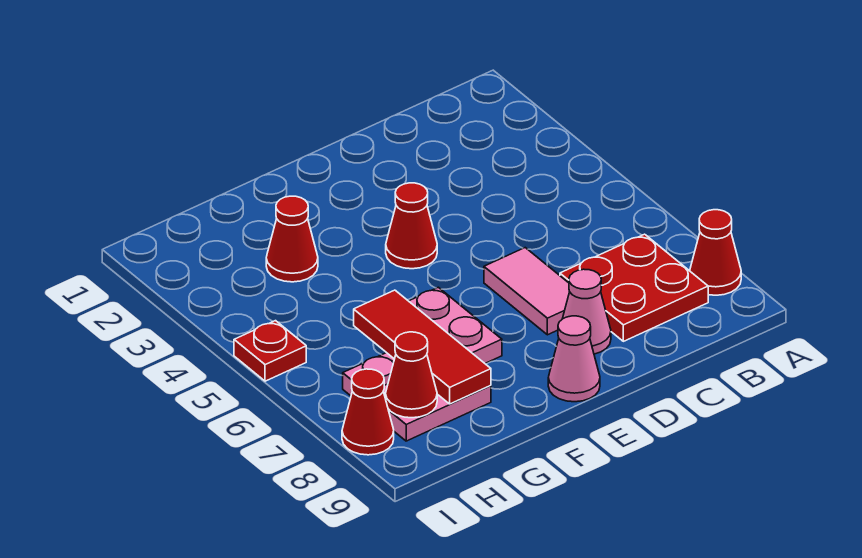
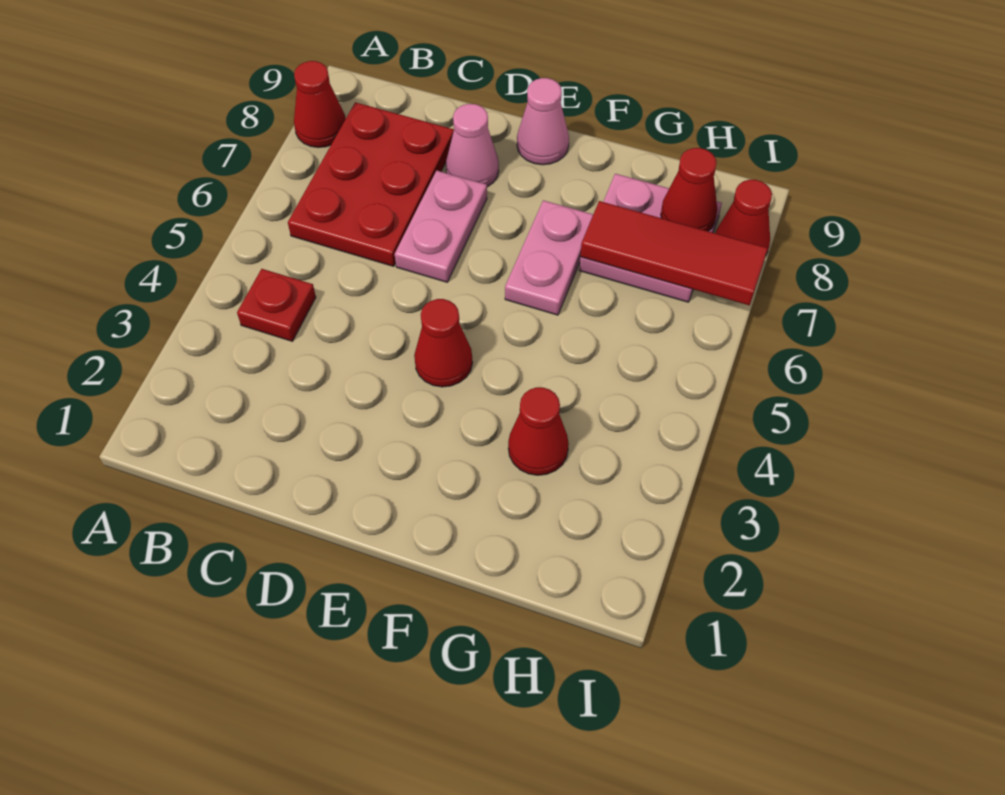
red plate B7:C8 level 1 -> red plate B6:C8 level 1
pink tile D6:D7 level 1 -> pink plate D6:D7 level 1
red tile G6:G8 level 2 -> red tile G7:I7 level 2
red plate I5 level 1 -> red plate B4 level 1

